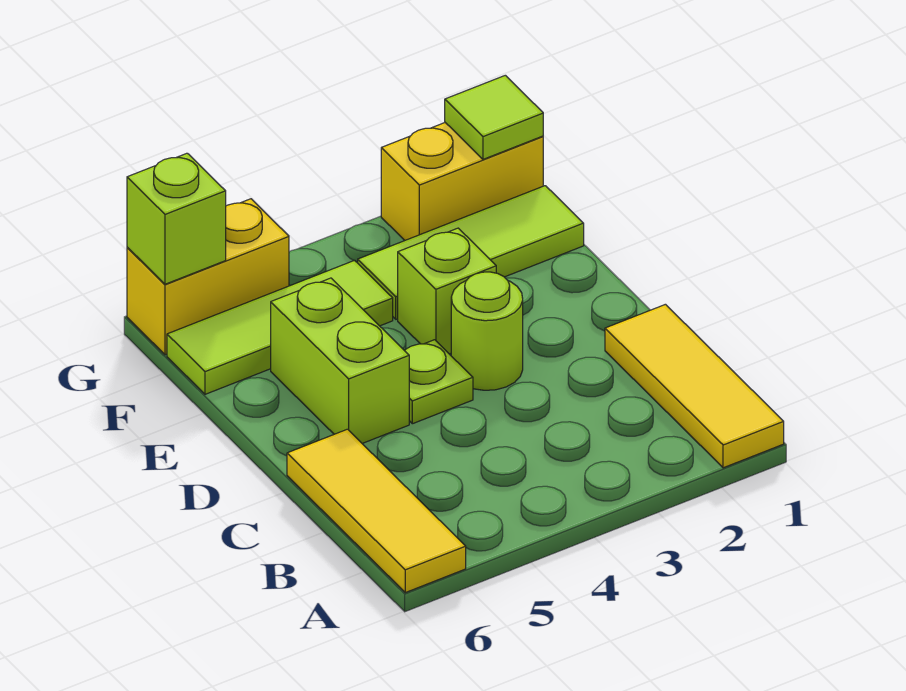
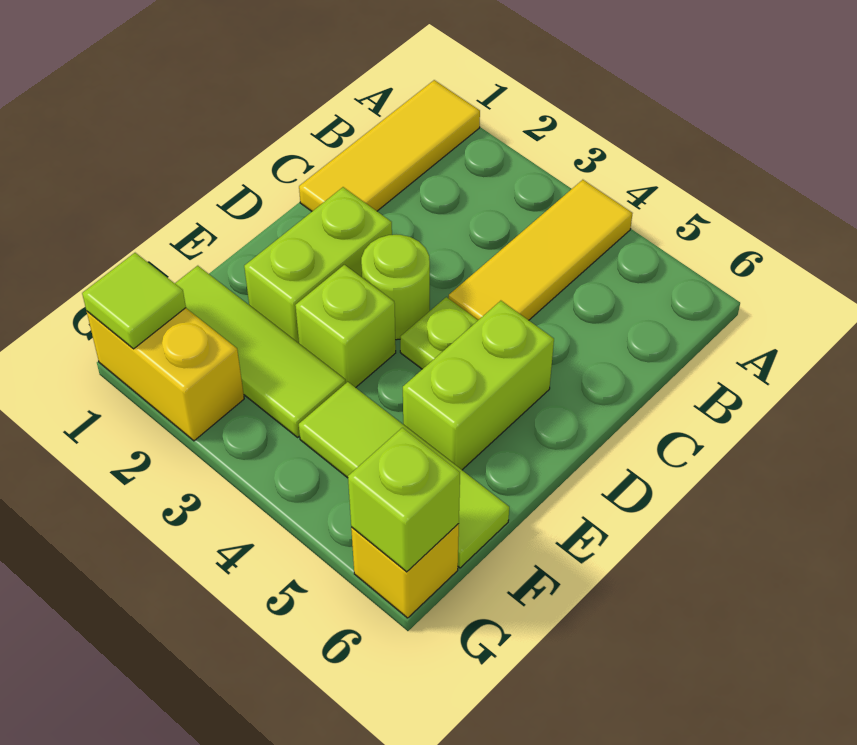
yellow tile A6:C6 level 1 -> yellow tile A4:C4 level 1
none -> lime brick D2:E2 level 1
yellow brick G5:G6 level 1 -> yellow brick G6 level 1

